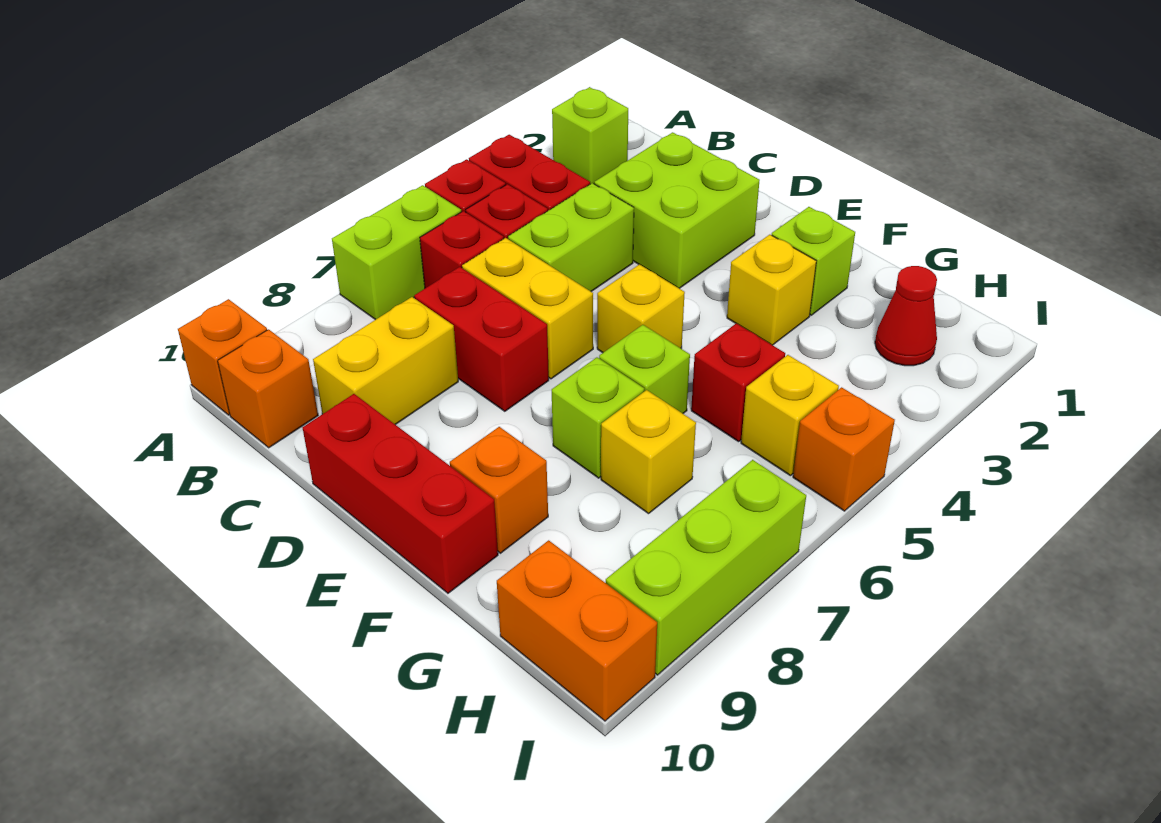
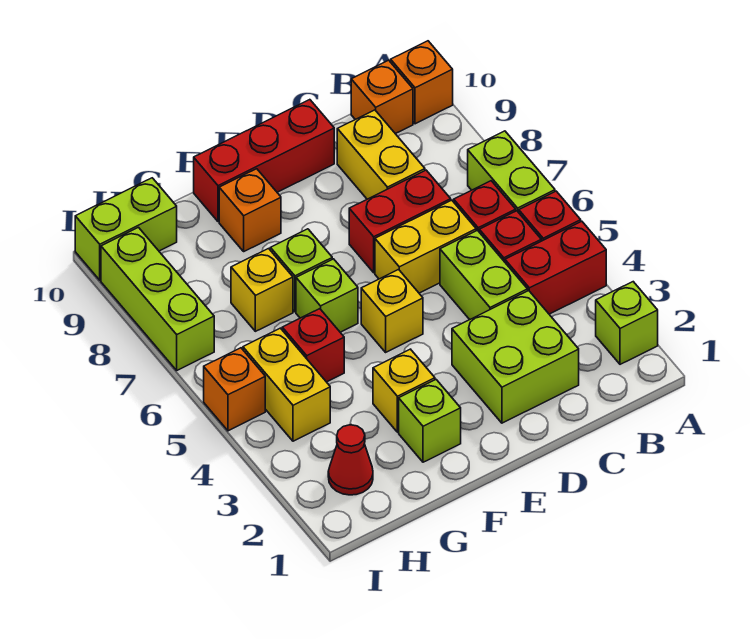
yellow brick H5 level 1 -> yellow brick H4:H5 level 1
orange brick H10:I10 level 1 -> lime brick H10:I10 level 1

